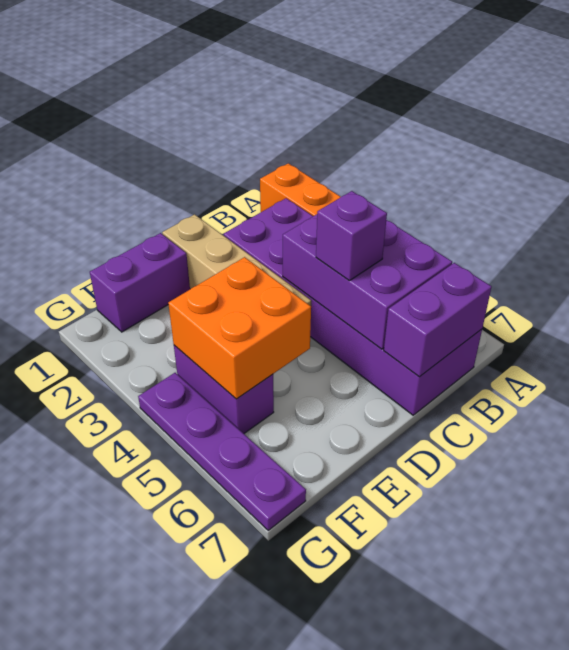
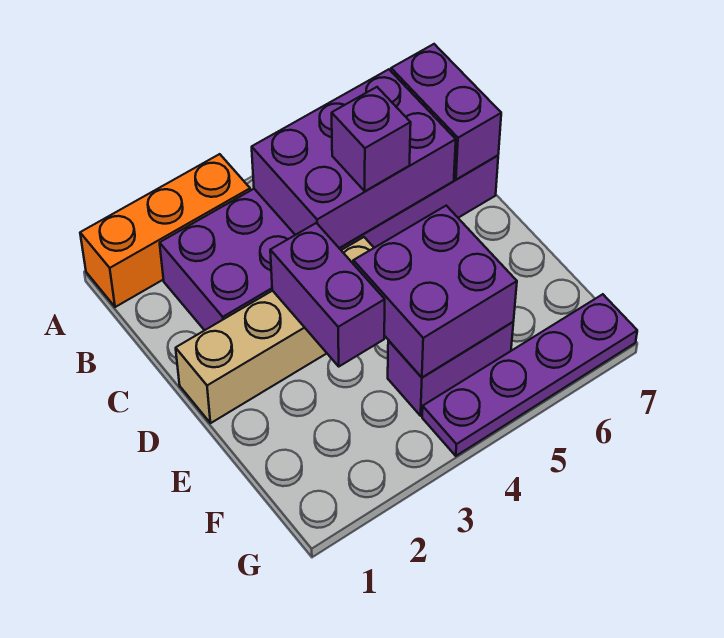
purple brick E1:F1 level 1 -> purple brick D3:E3 level 2
orange brick E4:F5 level 2 -> purple brick E4:F5 level 2

